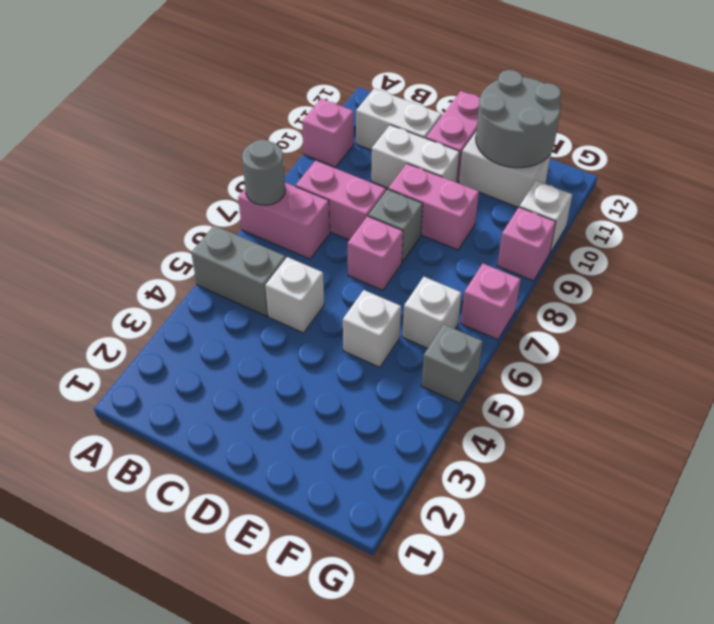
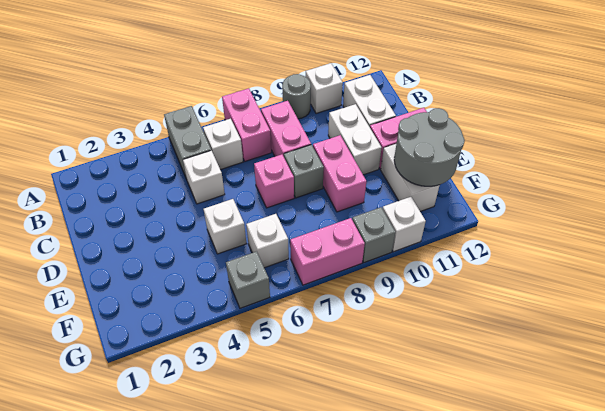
grey round brick A7 level 2 -> grey round brick A9 level 1
pink brick A10 level 1 -> white brick A10 level 1
none -> white brick B6 level 1
pink brick G7 level 1 -> pink brick G7:G8 level 1
pink brick G9 level 1 -> grey brick G9 level 1

